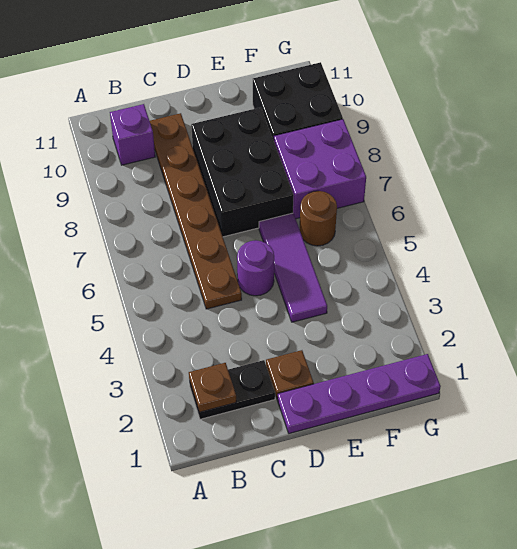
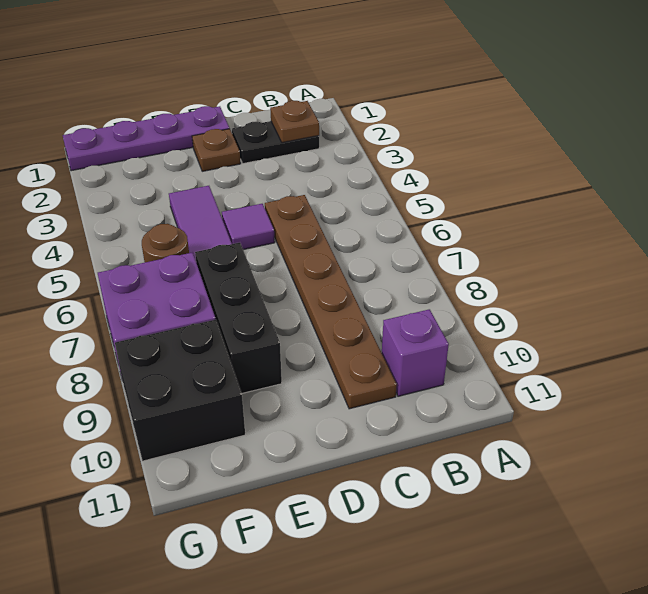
purple round brick D5 level 1 -> purple tile D5 level 1
black brick D7:E9 level 1 -> black brick E7:E9 level 1

